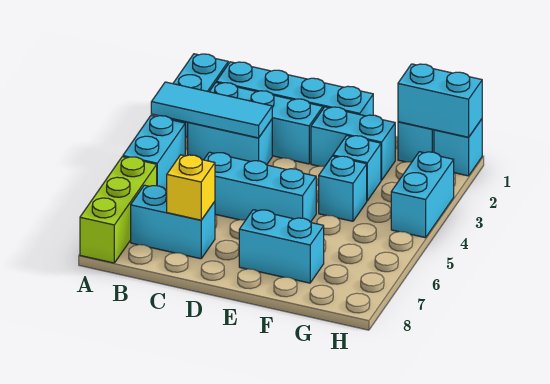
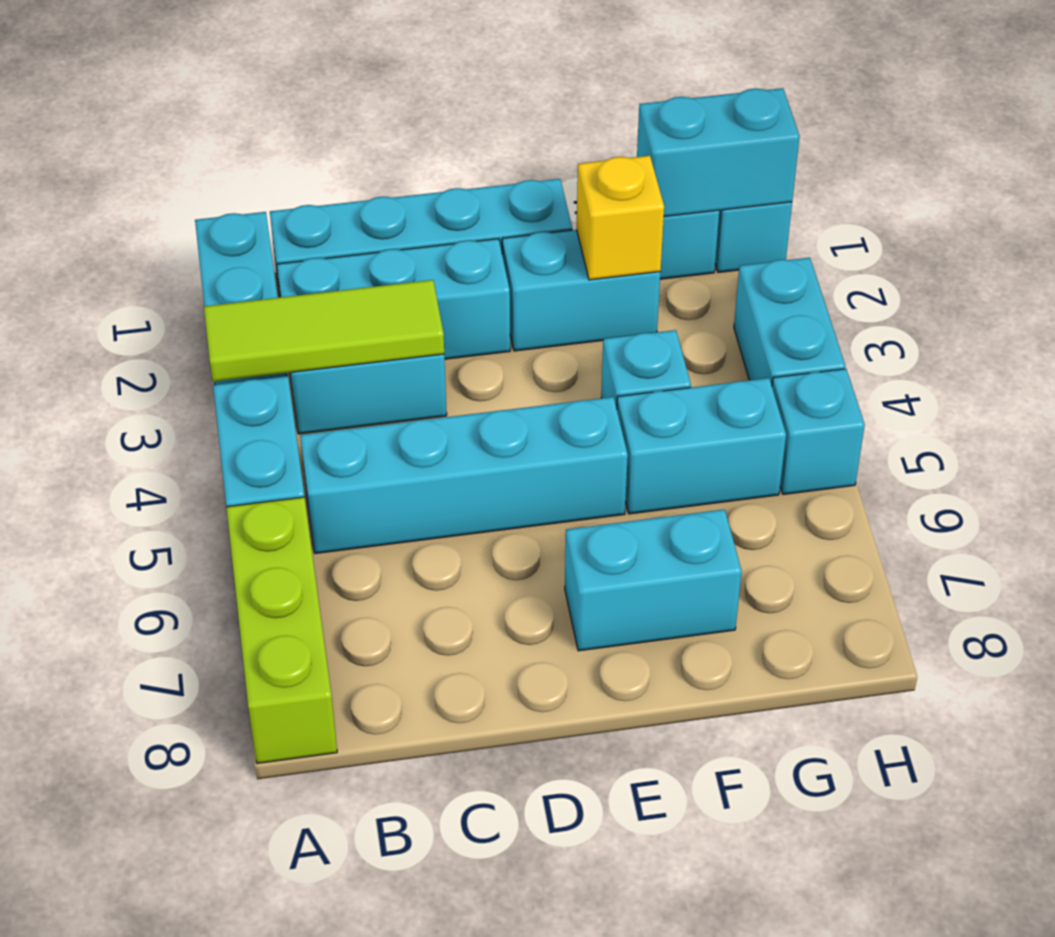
cyan tile A3:C3 level 2 -> lime tile A3:C3 level 2
cyan brick B7:C7 level 1 -> cyan brick F5:G5 level 1
cyan brick C5:E5 level 1 -> cyan brick B5:E5 level 1
yellow brick C7 level 2 -> yellow brick F2 level 2
cyan brick F3 level 1 -> cyan brick H5 level 1

